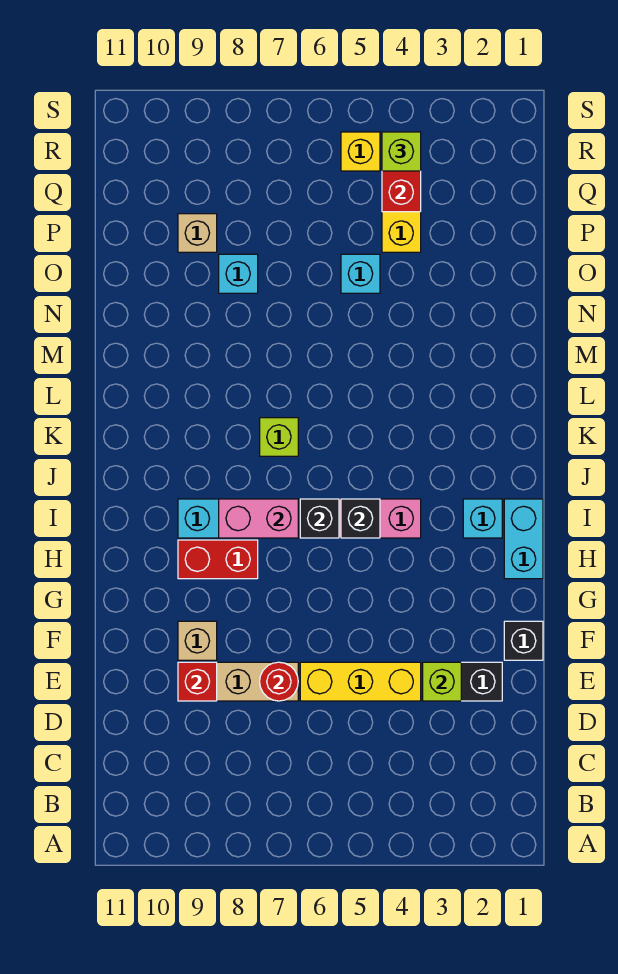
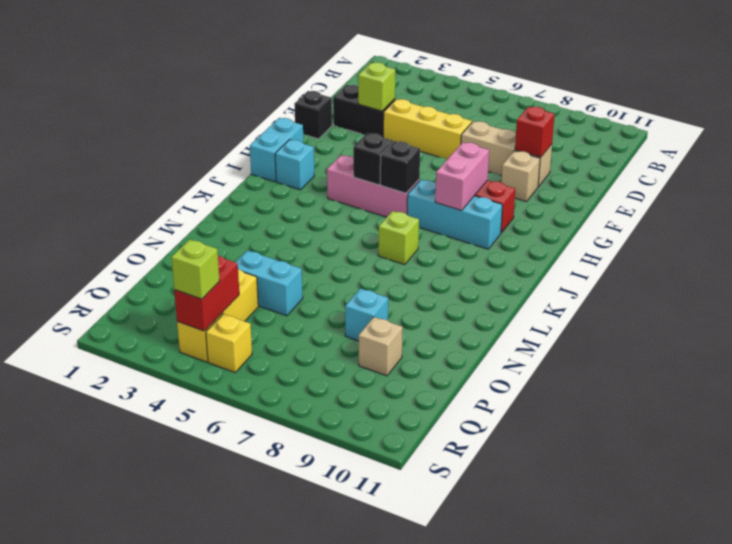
red round brick E7 level 2 -> none
pink brick I7:I8 level 2 -> pink brick H8:I8 level 2
cyan brick O5 level 1 -> cyan brick O4:O5 level 1

